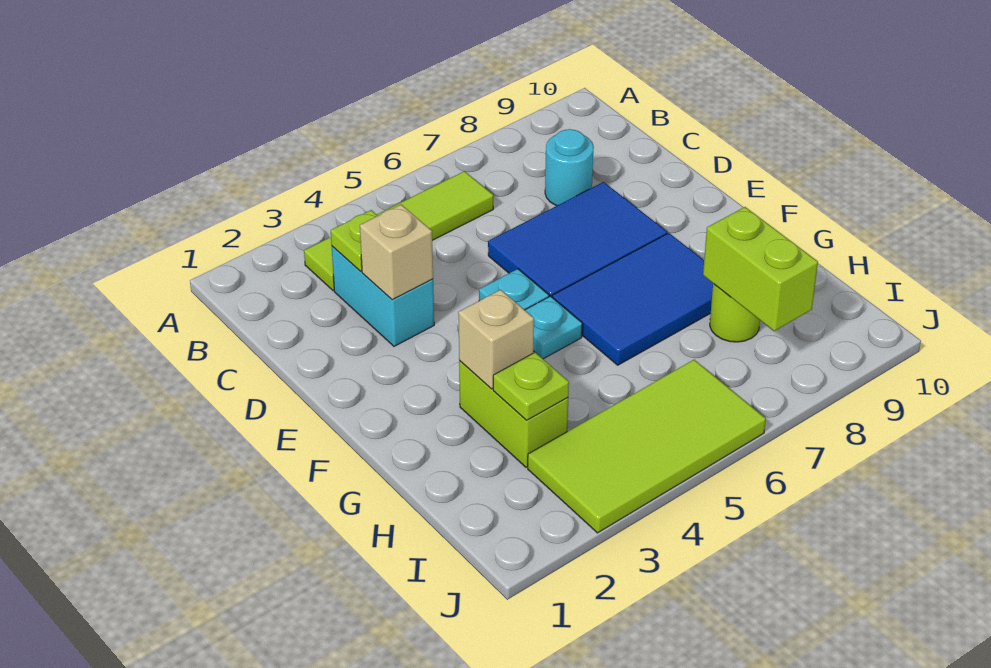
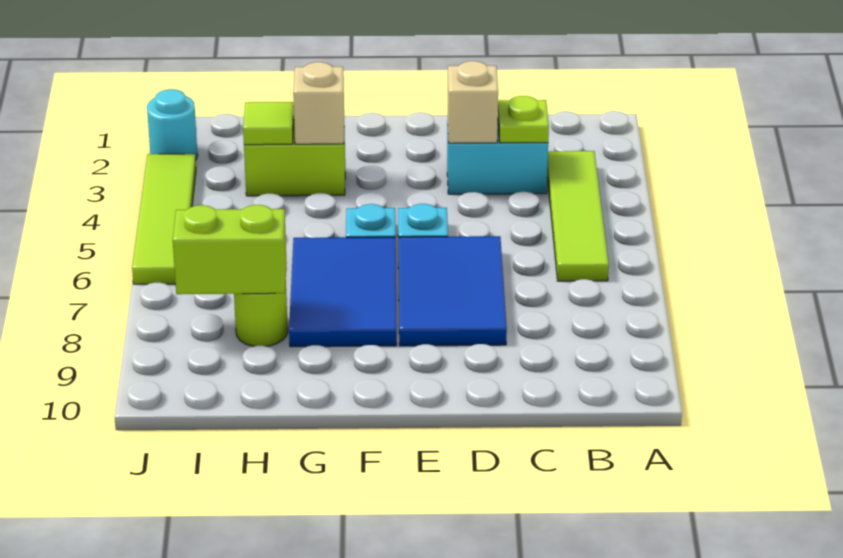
cyan round brick C8 level 1 -> cyan round brick J2 level 1
lime plate H3 level 2 -> lime tile H3 level 2
lime tile I3:J6 level 1 -> lime tile J3:J6 level 1

